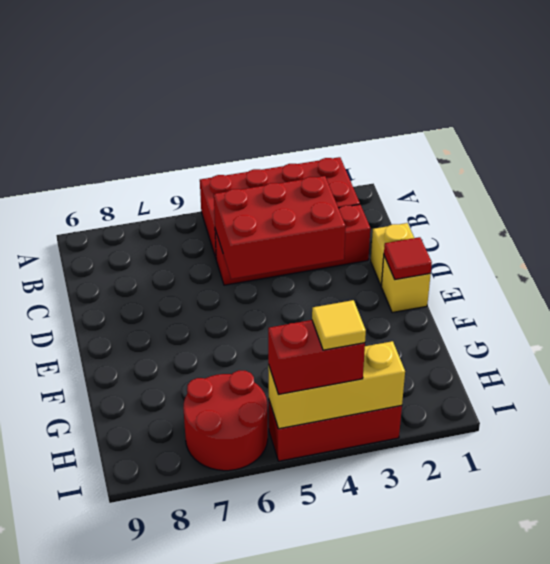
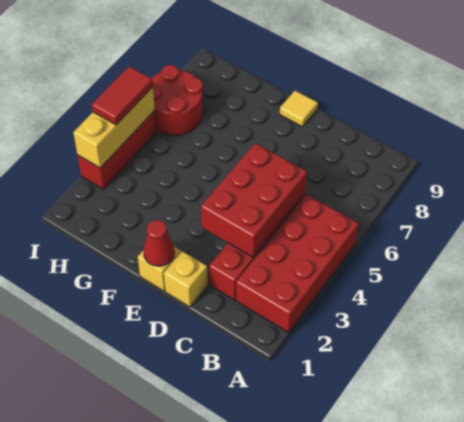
red tile E1 level 2 -> red cone E1 level 2
red brick I4:I5 level 3 -> red tile I4:I5 level 3
yellow tile I4 level 4 -> yellow tile E9 level 1

